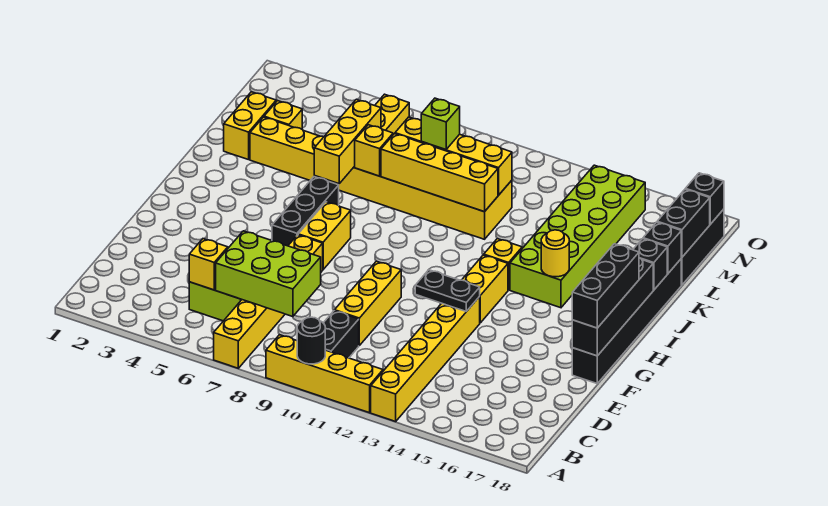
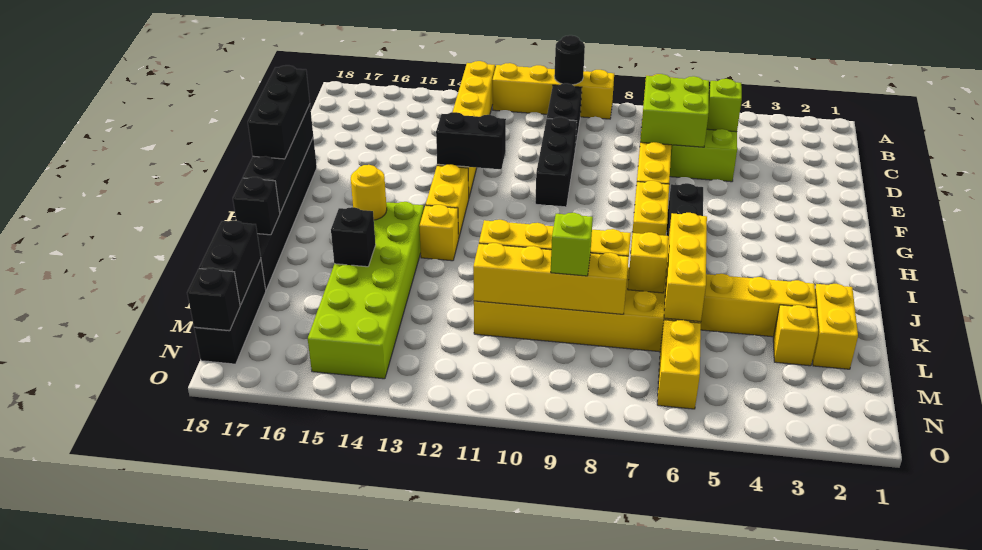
yellow brick C5 level 2 -> lime brick C5 level 2
lime brick C6:D8 level 2 -> lime brick C6:D7 level 2
yellow brick D10:F10 level 1 -> black brick D10:F10 level 1
black plate F12:F13 level 2 -> black brick F12:F13 level 2
black brick K18 level 2 -> black brick K15 level 2

